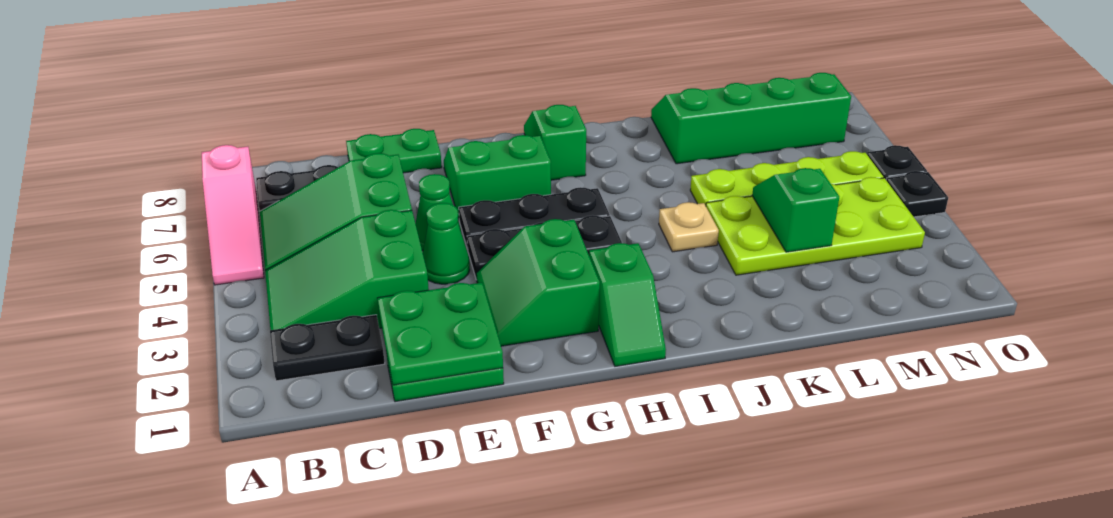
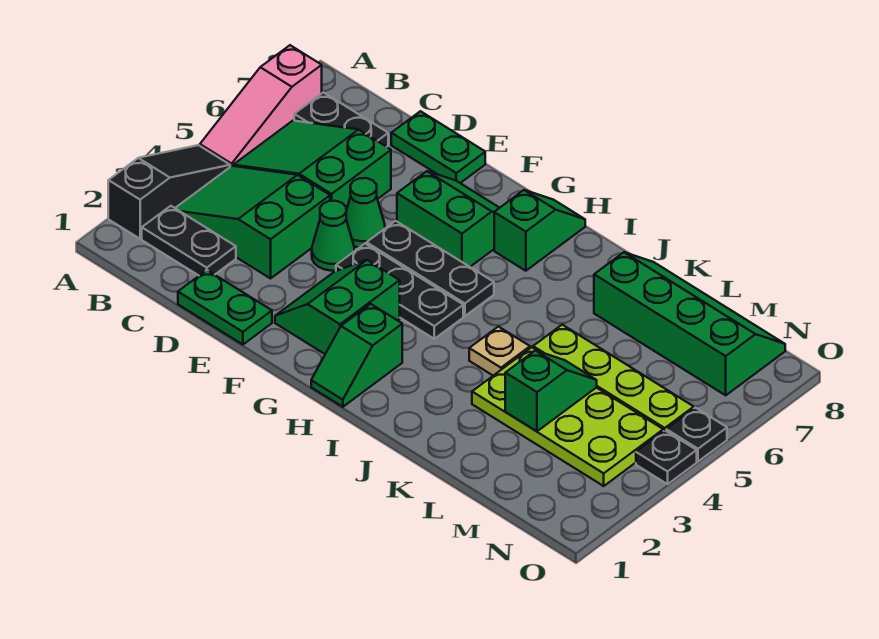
none -> black slope A2:A4 level 1 top 2
green plate D1:E2 level 2 -> none

